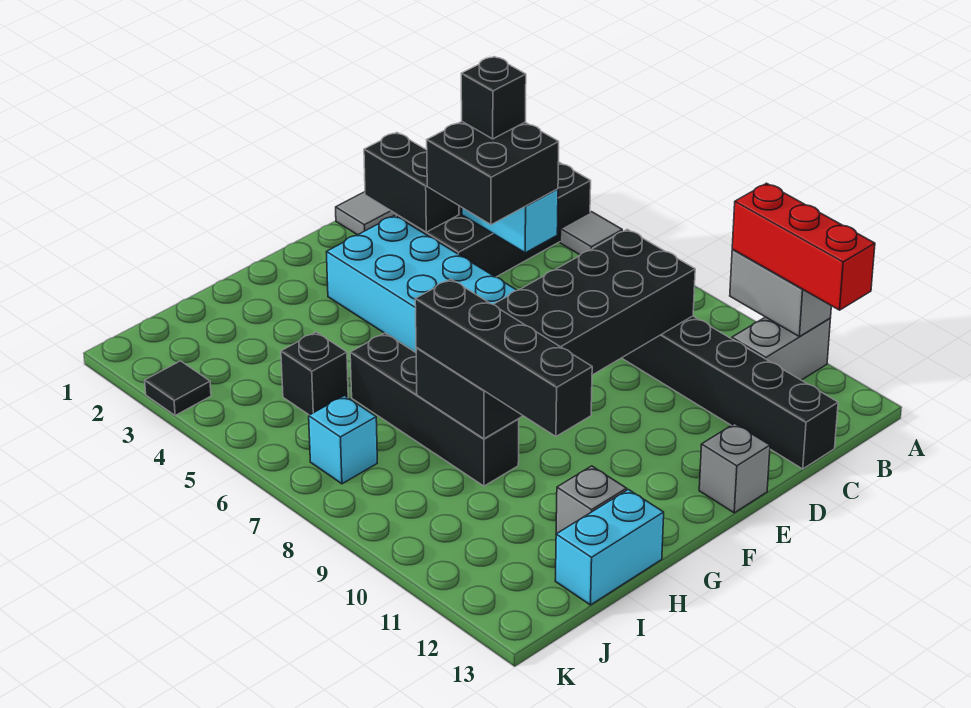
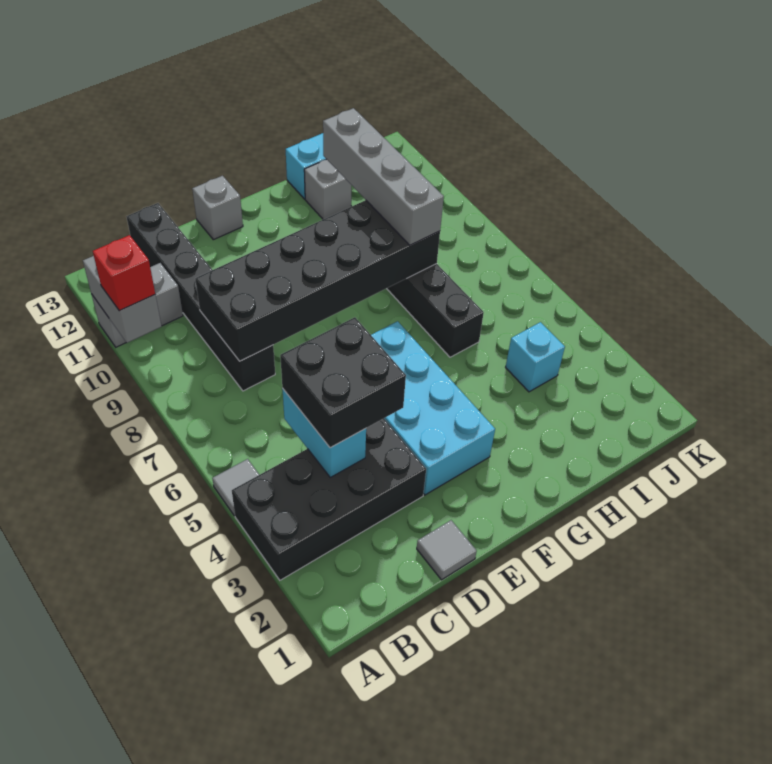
red brick A10:A12 level 3 -> red brick A10 level 3
black brick C4 level 4 -> none
black brick D2:D3 level 2 -> none
black brick H8:H11 level 3 -> grey brick H8:H11 level 3
black brick I5 level 1 -> none
cyan brick J7 level 1 -> cyan brick I4 level 1
black tile K3 level 1 -> none

